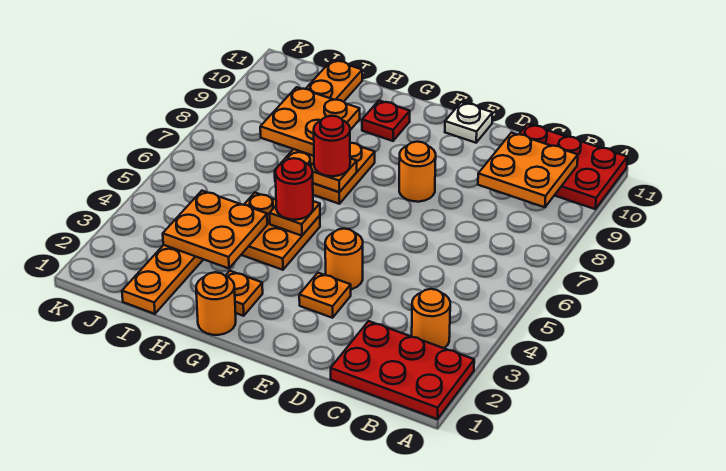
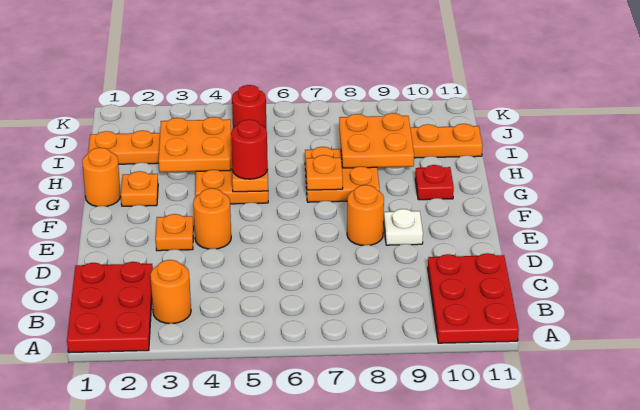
orange plate B9:C10 level 2 -> none
white plate E11 level 1 -> white plate E9 level 1
red round brick G7 level 3 -> red round brick J5 level 1

